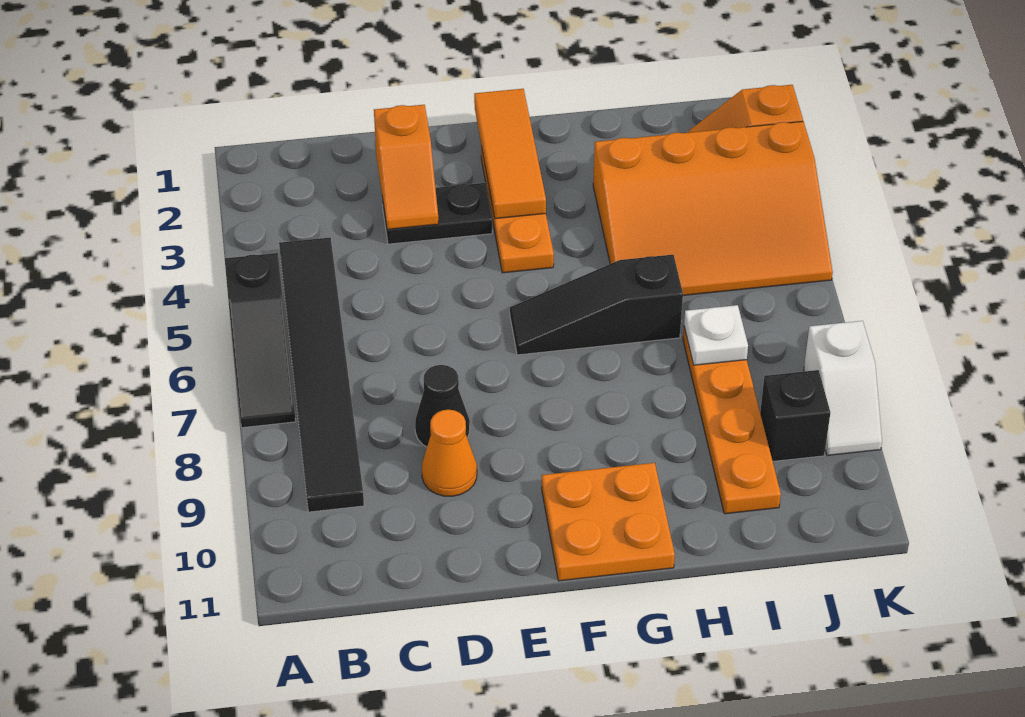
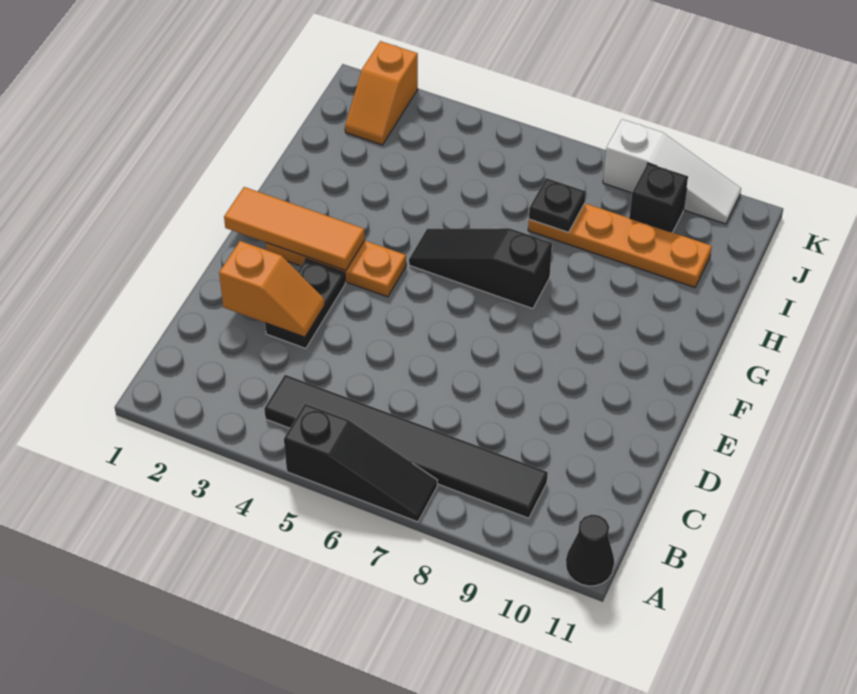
black cone D8 level 1 -> black cone A11 level 1
orange cone D9 level 1 -> none
black slope F6:H6 level 1 top H -> black slope G5:G7 level 1 top 7
orange plate F10:G11 level 1 -> none
orange slope H3:K5 level 1 top 3 -> none
white plate I7 level 2 -> black plate I7 level 2
white slope K8:K9 level 1 top 8 -> white slope K8:K10 level 1 top 8

